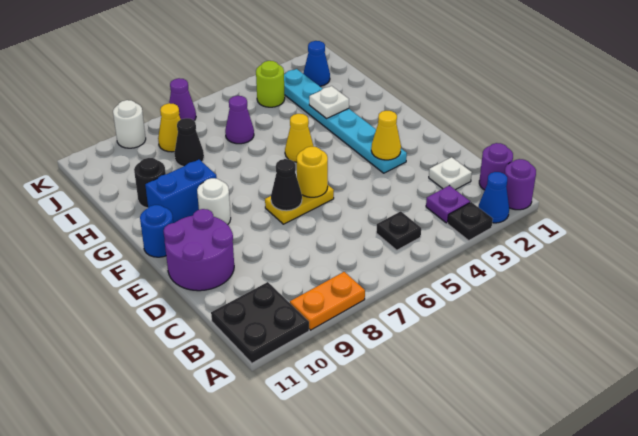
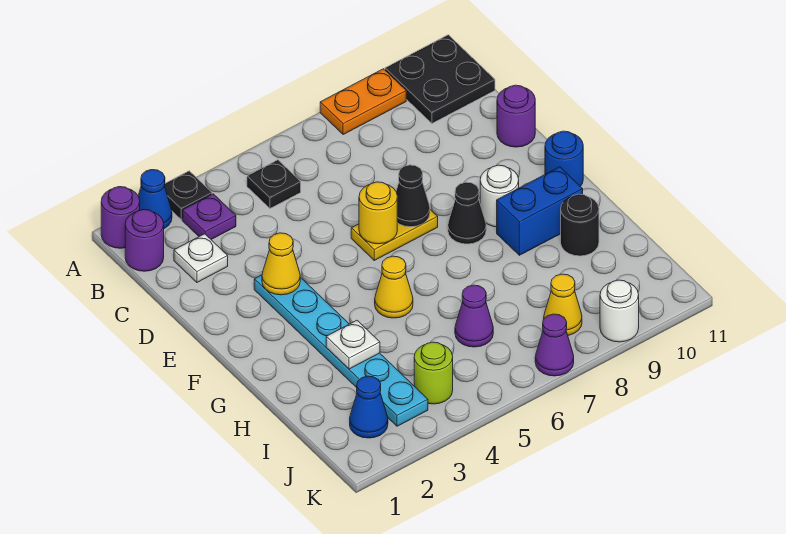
purple round brick D10:E11 level 1 -> purple round brick D11 level 1
black cone I8 level 1 -> black cone F8 level 1

